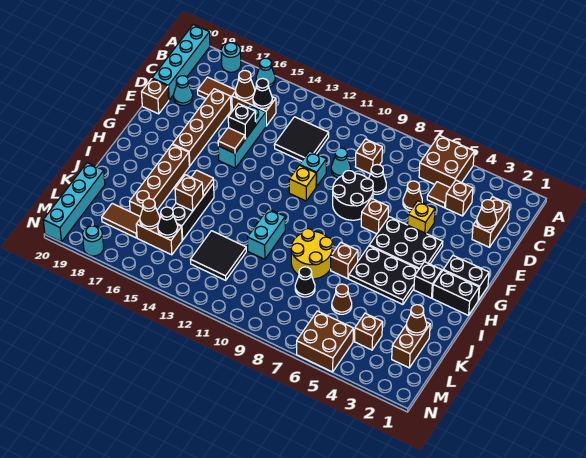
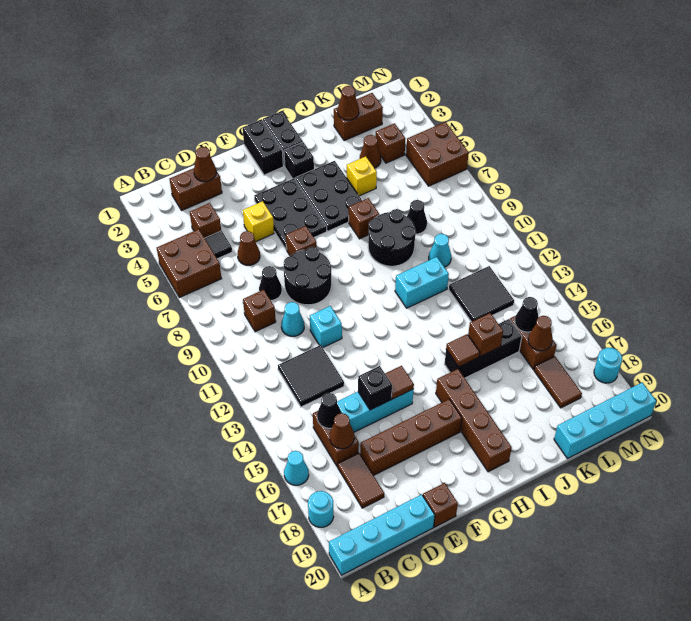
brown tile C5 level 1 -> black tile C5 level 1
cyan cone D19 level 1 -> cyan cone K10 level 1
yellow brick F11 level 1 -> yellow brick J5 level 1
brown brick H17:K17 level 1 -> brown brick H16:H19 level 1
yellow round brick I8:J9 level 1 -> black round brick I8:J9 level 1
brown cone K6 level 1 -> brown cone K4 level 1

